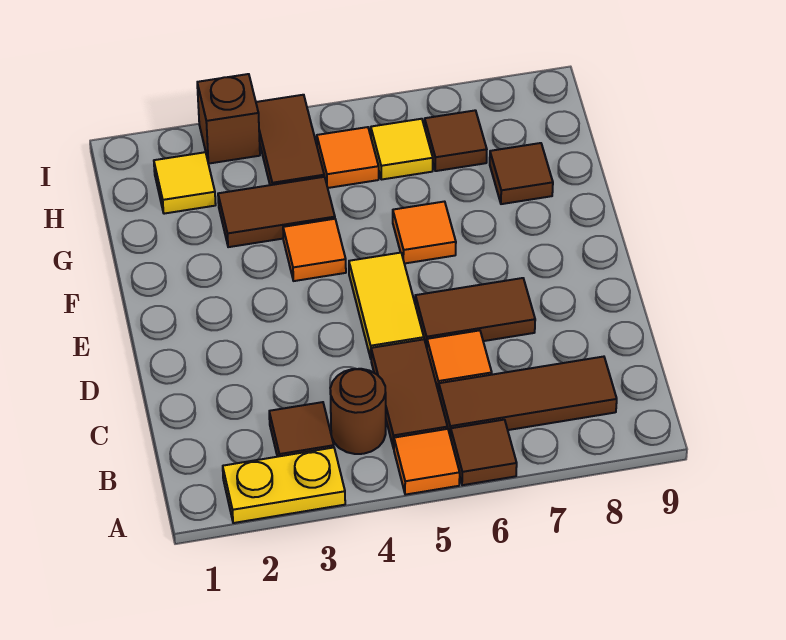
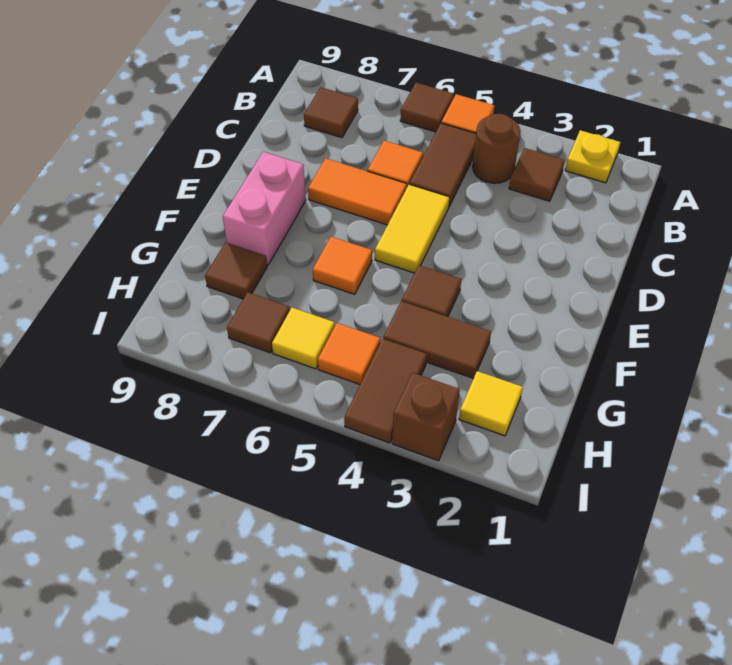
yellow plate A2:A3 level 1 -> yellow plate A2 level 1
brown tile B6:B8 level 1 -> brown tile B8 level 1
brown tile D6:D7 level 1 -> orange tile D6:D7 level 1
none -> pink brick E8:F8 level 1
orange tile F4 level 1 -> brown tile F4 level 1

